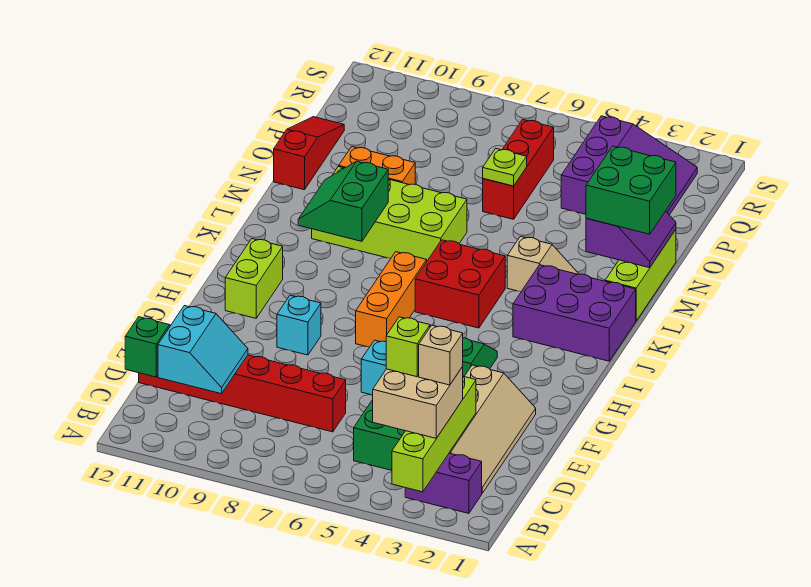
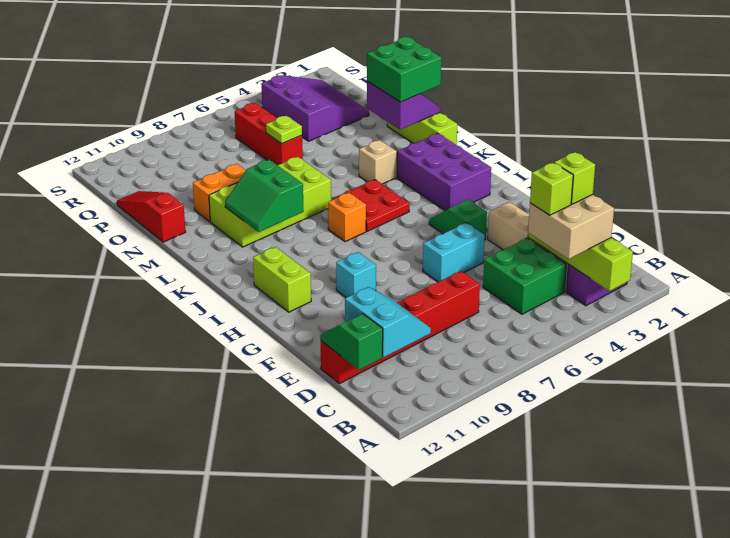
tan brick C3 level 4 -> lime brick C3 level 4
orange brick H7:J7 level 1 -> orange brick J7 level 1
purple brick J1:K3 level 1 -> purple brick I2:K3 level 1
red brick J5:K6 level 1 -> red plate J5:K6 level 1

